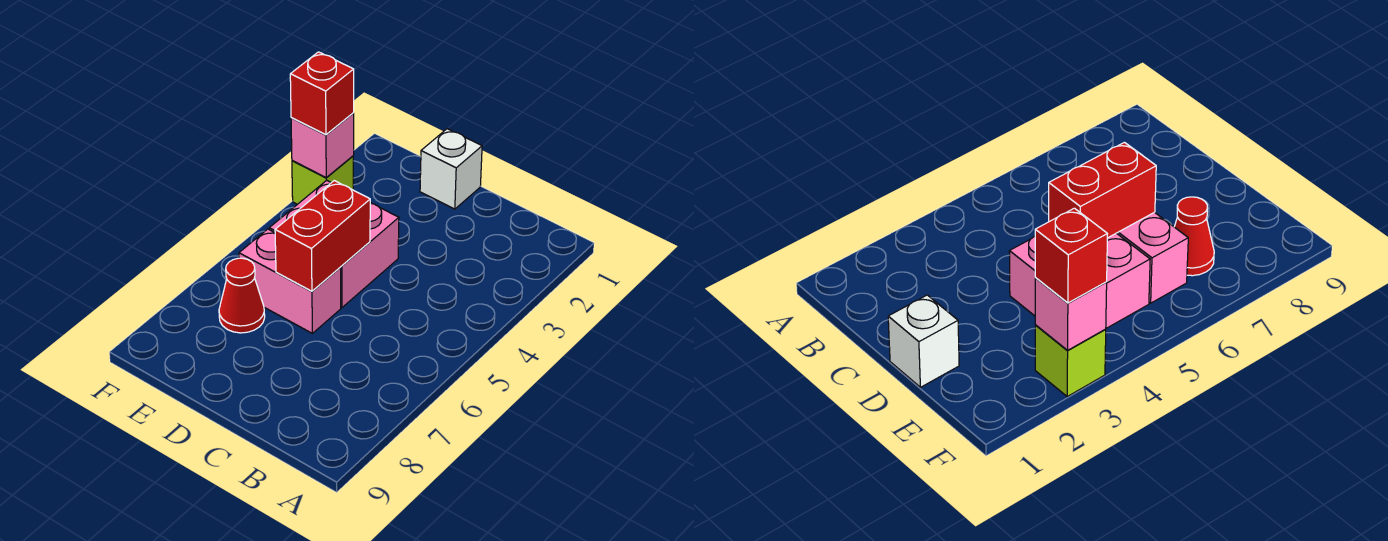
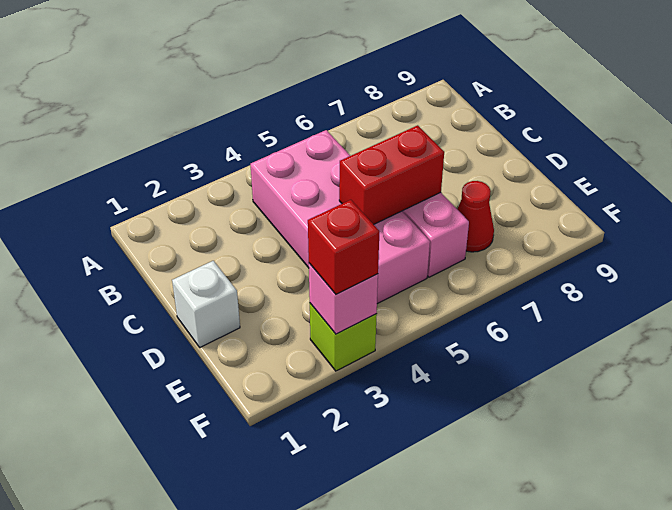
pink brick D4:E5 level 1 -> pink brick B4:E5 level 1

